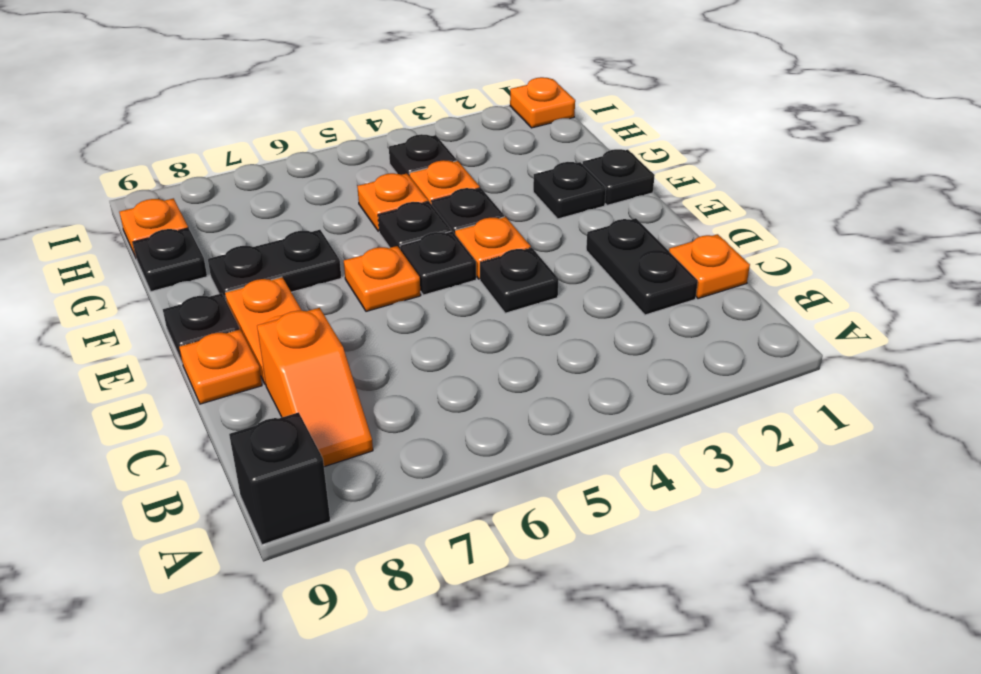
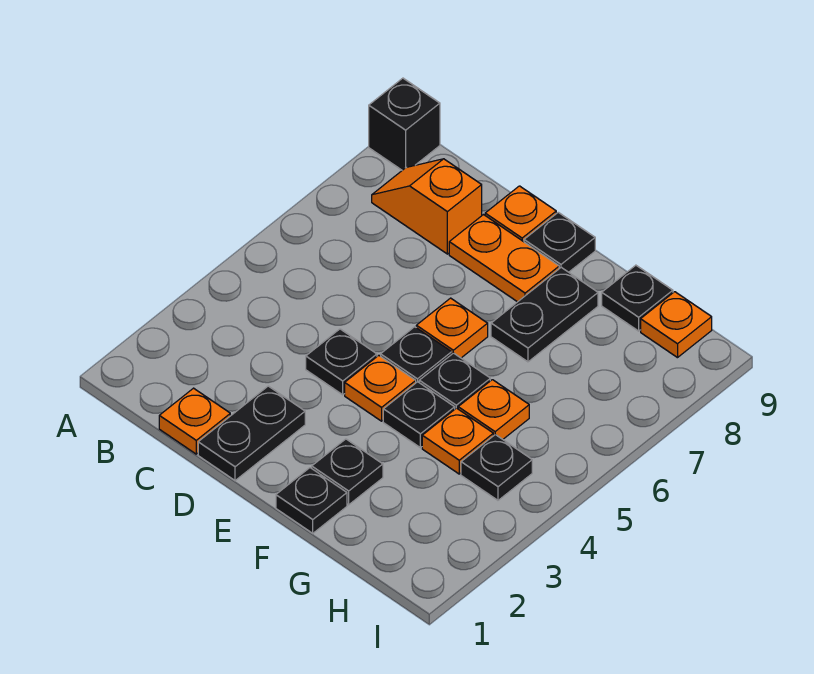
black plate C2:D2 level 1 -> black plate D1:D2 level 1
orange plate I1 level 1 -> none

